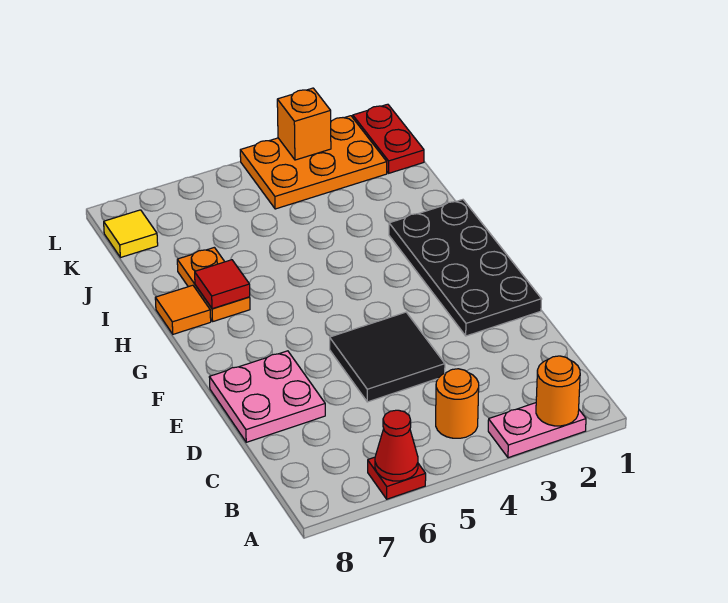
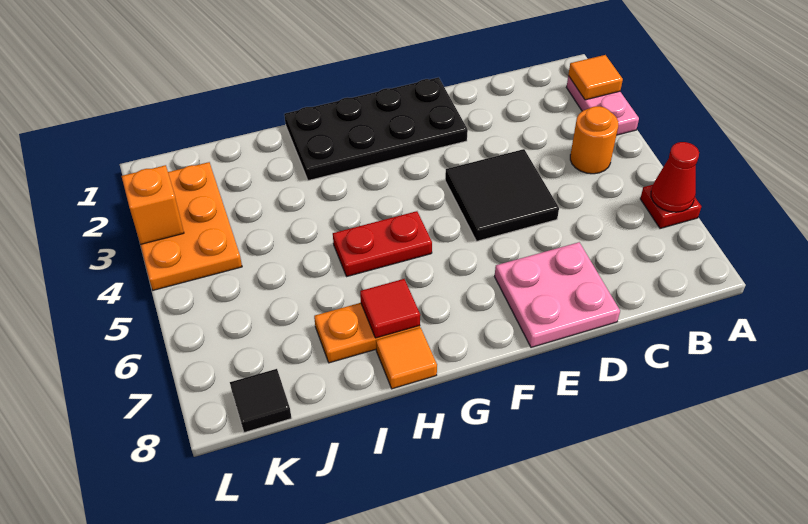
orange round brick A2 level 2 -> orange tile A2 level 2
red plate K1:L1 level 1 -> red plate G5:H5 level 1
yellow tile K8 level 1 -> black tile K8 level 1

